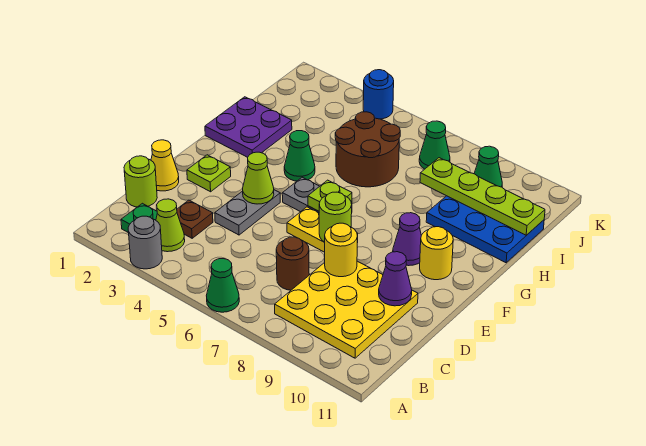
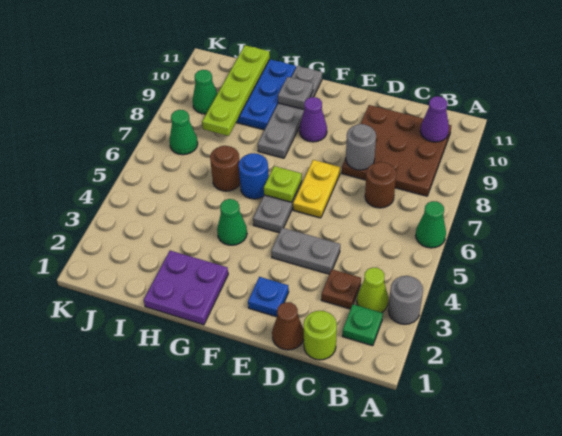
yellow plate B8:D10 level 1 -> brown plate B8:D10 level 1
yellow cone D1 level 1 -> brown cone D1 level 1
yellow round brick D8 level 2 -> grey round brick D8 level 2
purple cone D10 level 2 -> purple cone B10 level 2
lime plate E2 level 1 -> blue plate E2 level 1
lime cone E4 level 2 -> none
lime round brick E7 level 2 -> none
yellow round brick F10 level 1 -> none
none -> grey plate G8:G11 level 1
none -> grey plate G10 level 2
brown round brick H5:I6 level 1 -> brown round brick H6 level 1
blue round brick K4 level 1 -> blue round brick G6 level 1

